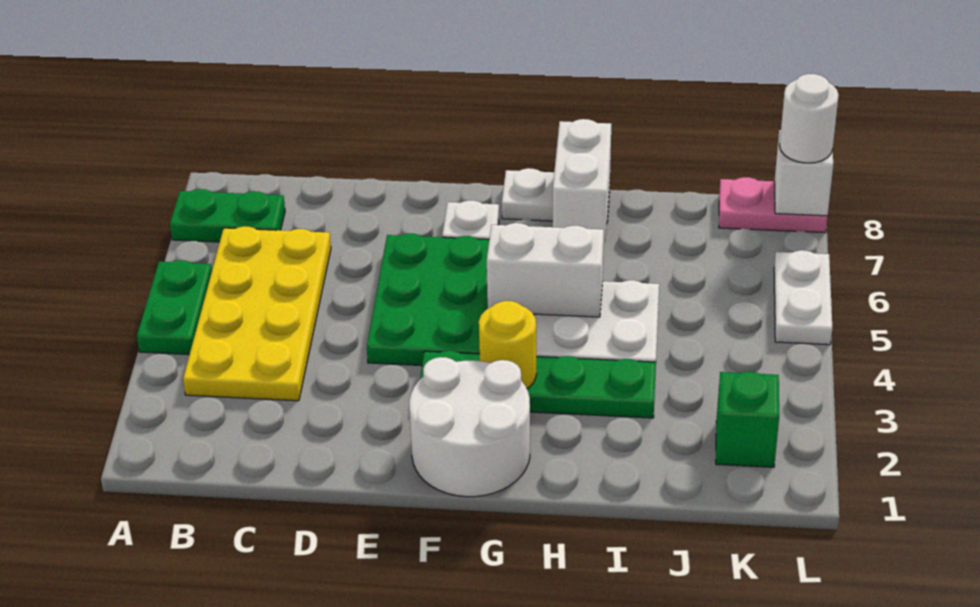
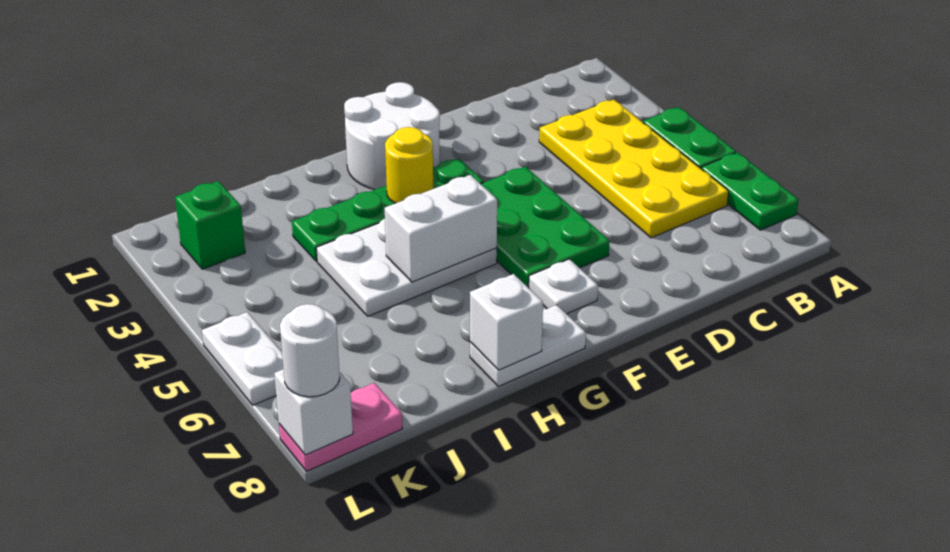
green plate A7:B7 level 1 -> green plate A6:A7 level 1
white brick H7:H8 level 2 -> white brick H8 level 2

